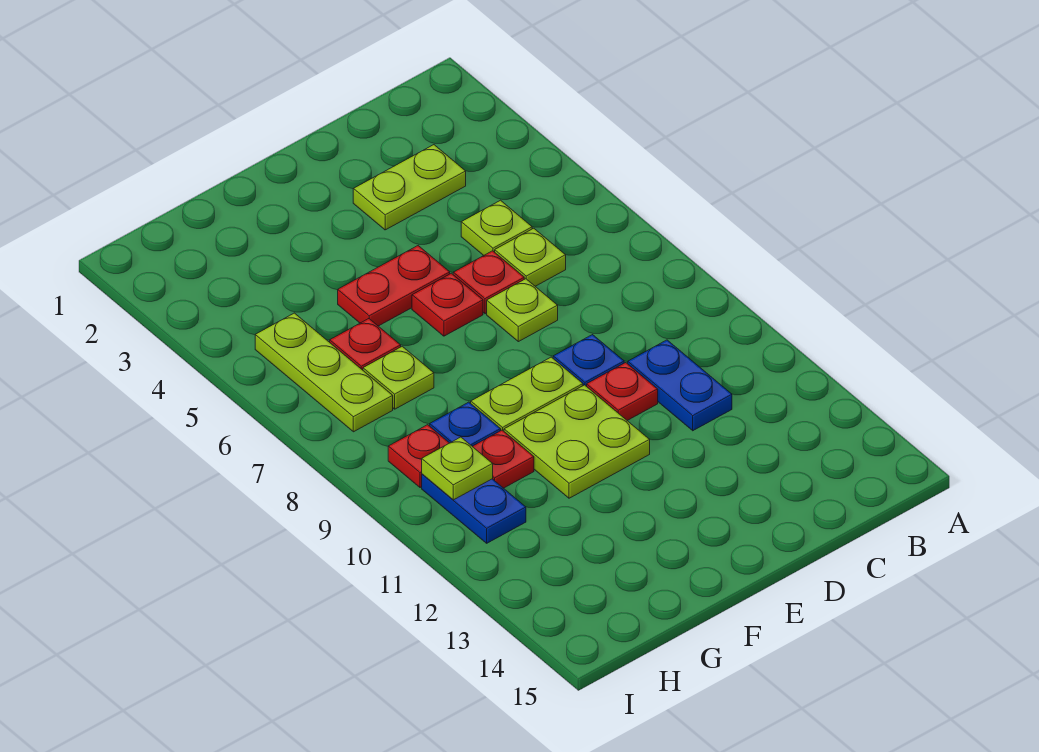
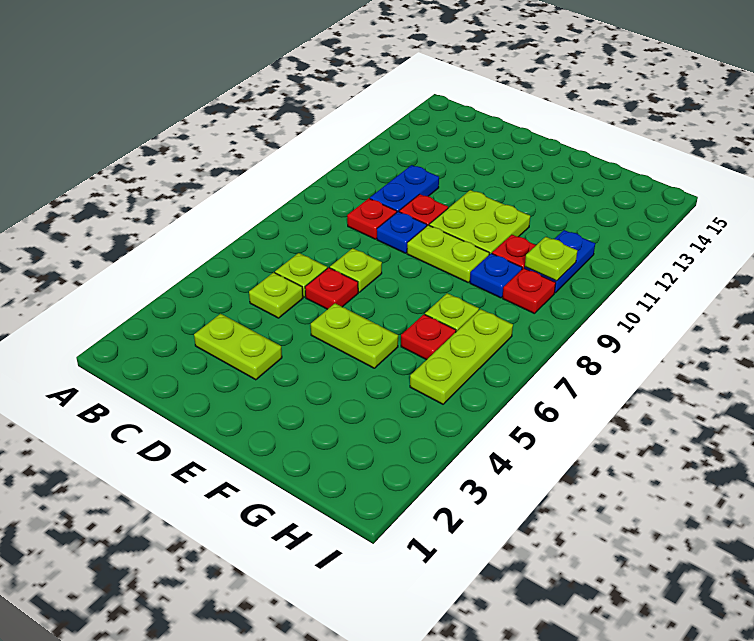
red plate E5:F5 level 1 -> lime plate E5:F5 level 1
red plate E6 level 1 -> red plate C9 level 1

